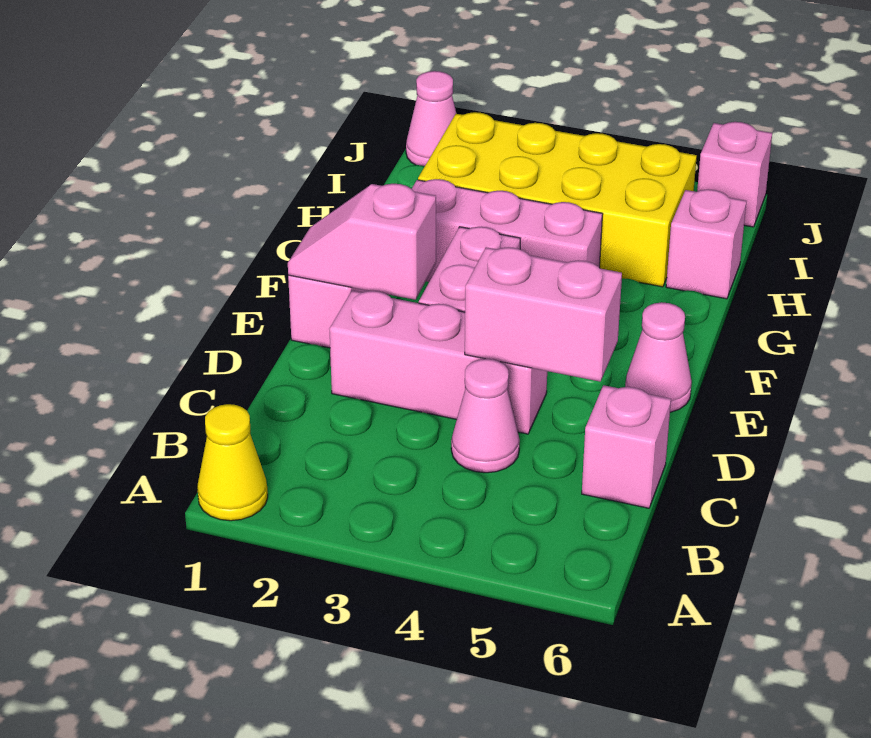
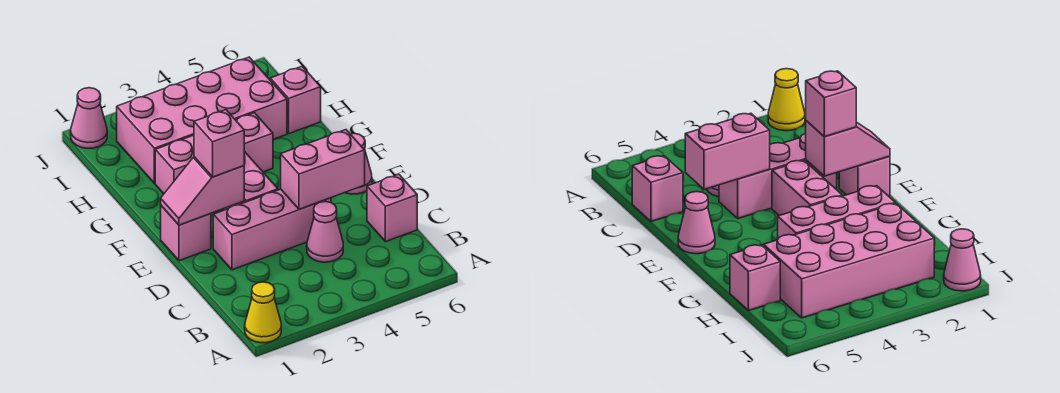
yellow brick H2:I5 level 1 -> pink brick H2:I5 level 1
pink brick J6 level 1 -> pink brick E2 level 3

